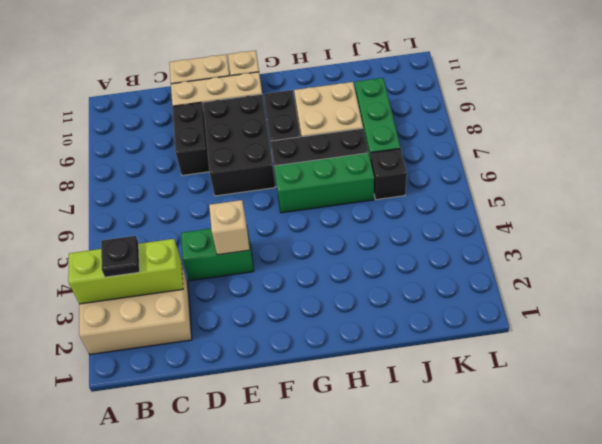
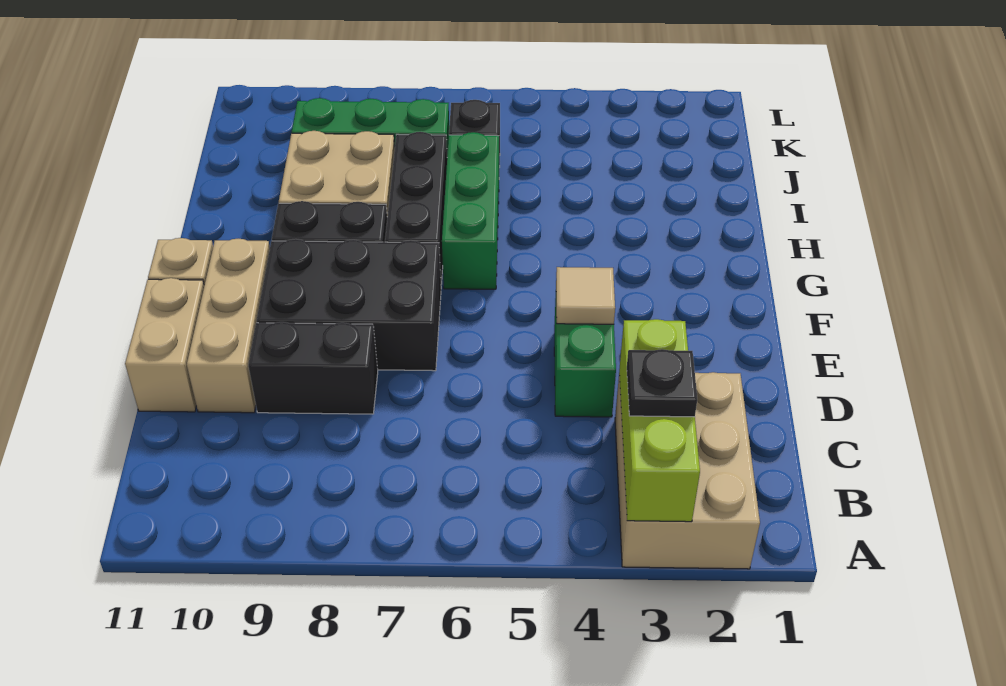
tan brick E4 level 2 -> tan tile E4 level 2

